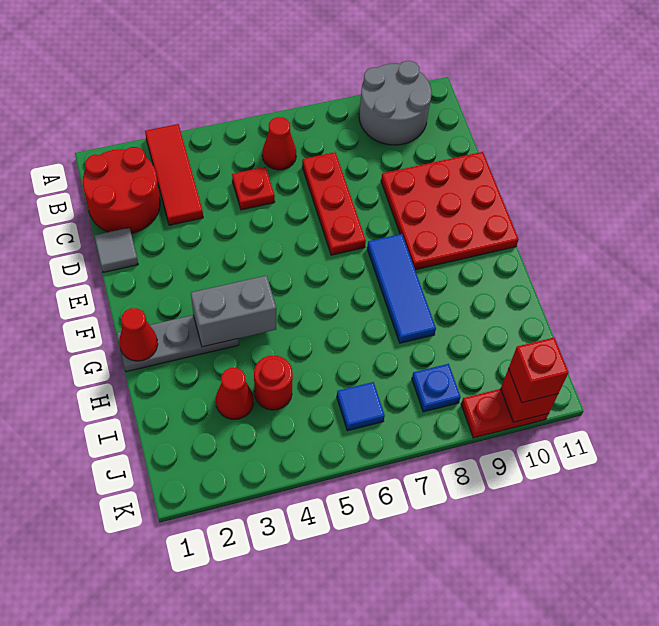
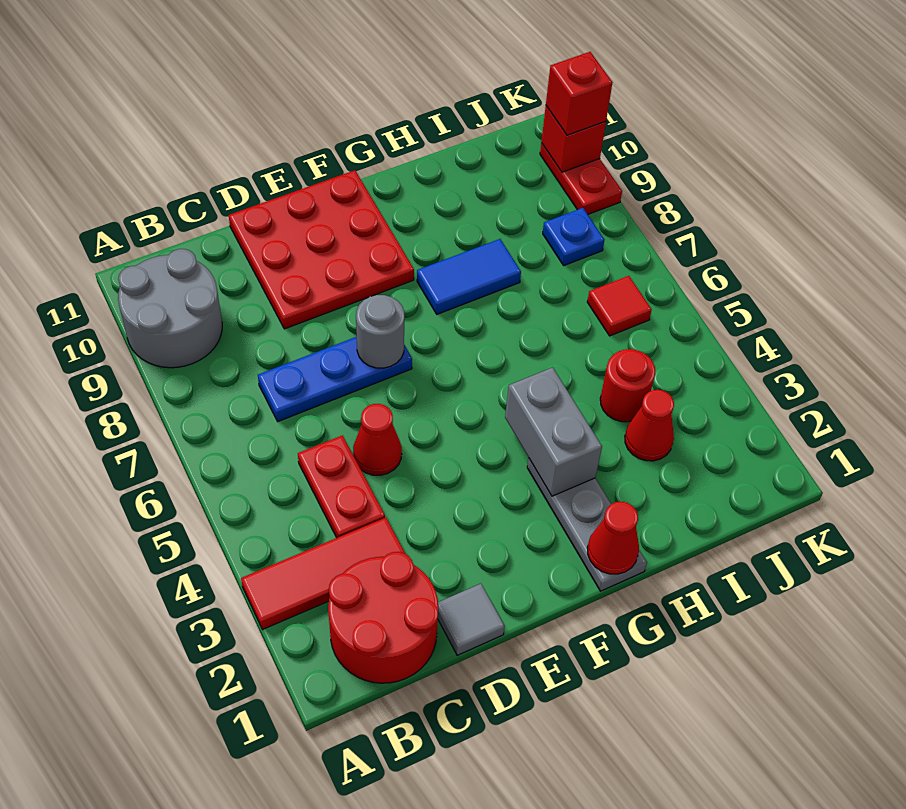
red cone B6 level 1 -> red cone D5 level 1
red plate C5 level 1 -> red plate C4:C5 level 1
red plate C7:E7 level 1 -> blue plate C7:E7 level 1
none -> grey round brick E7 level 2
blue tile F8:H8 level 1 -> blue tile G8:H8 level 1
blue tile J6 level 1 -> red tile J6 level 1

